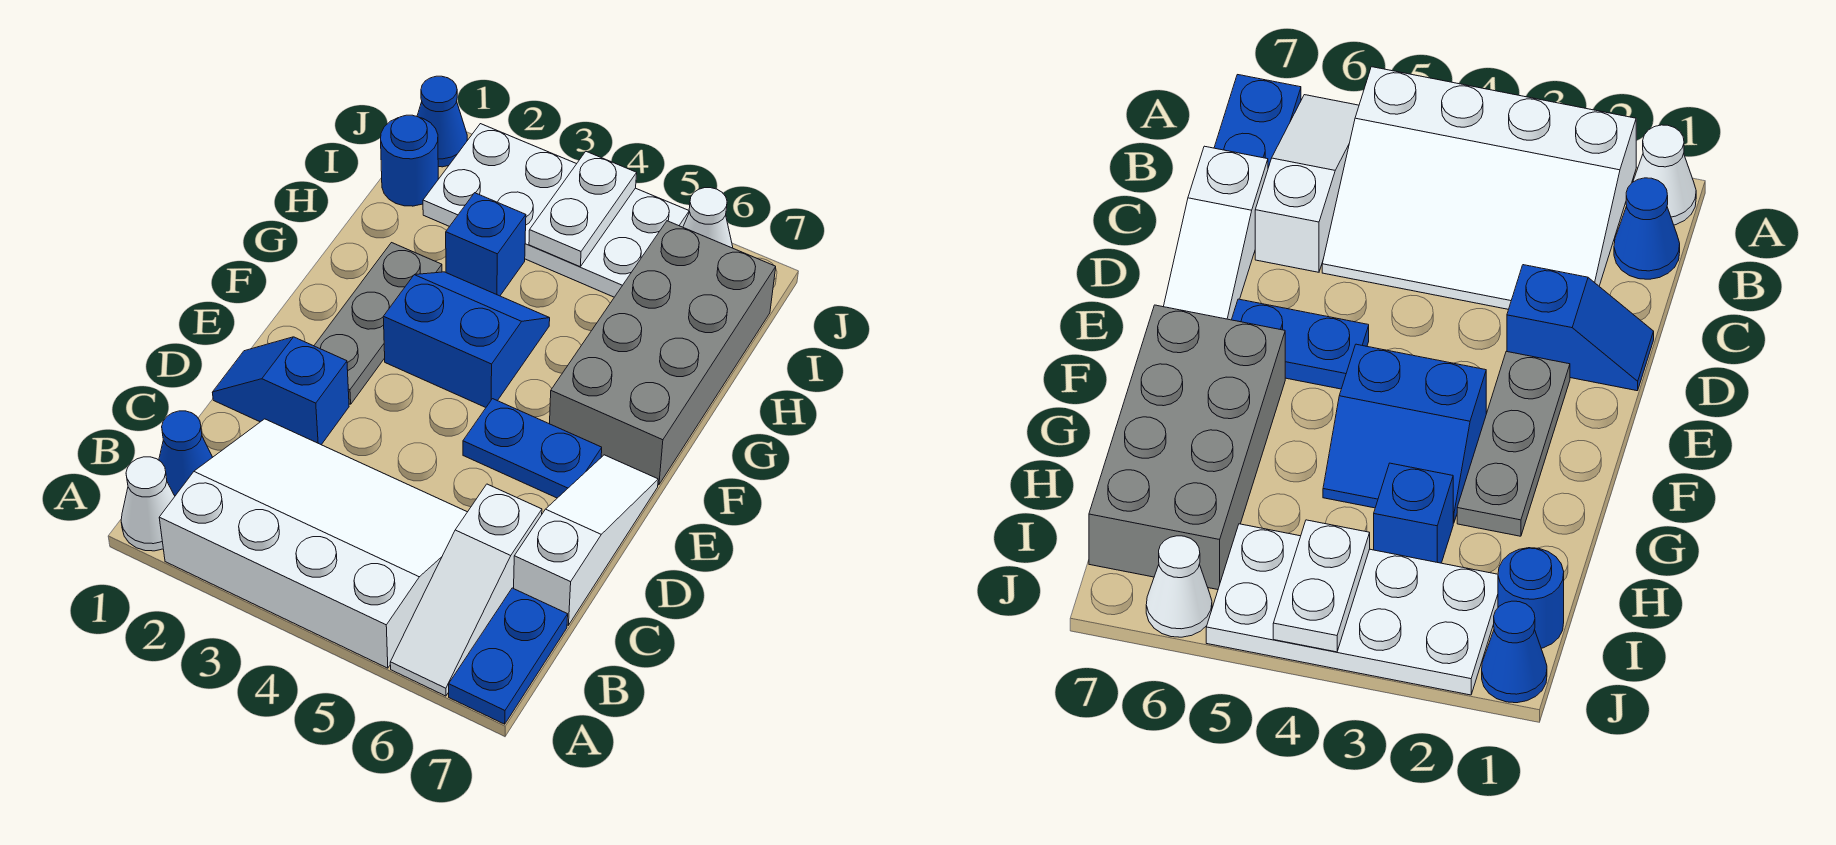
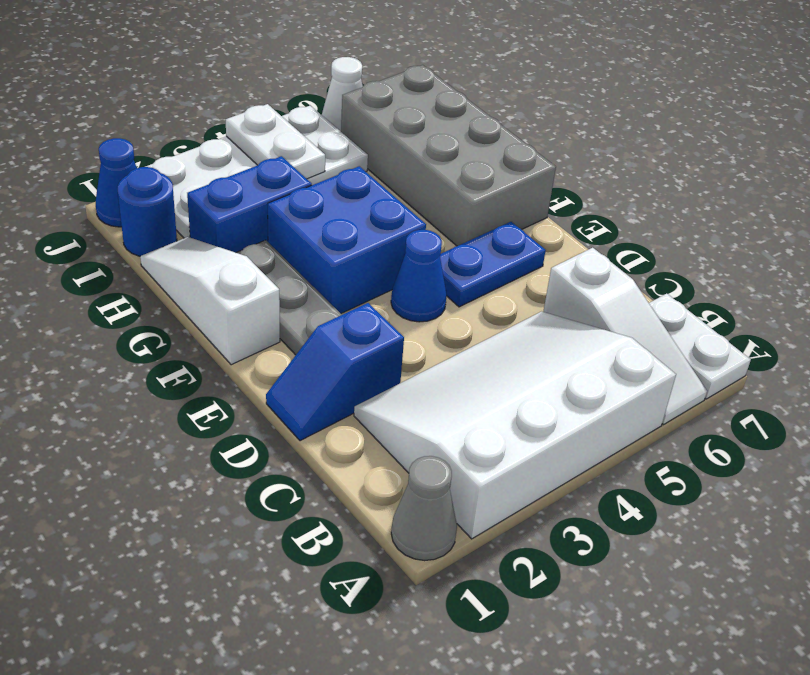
white cone A1 level 1 -> grey cone A1 level 1
blue plate A7:B7 level 1 -> white plate A7:B7 level 1
blue cone B1 level 1 -> blue cone E4 level 1
white slope C7:E7 level 1 top C -> white slope F1:H1 level 1 top F
blue slope F3:G4 level 1 top F -> blue brick F3:G4 level 1
blue brick H3 level 1 -> blue brick H2:H3 level 1

